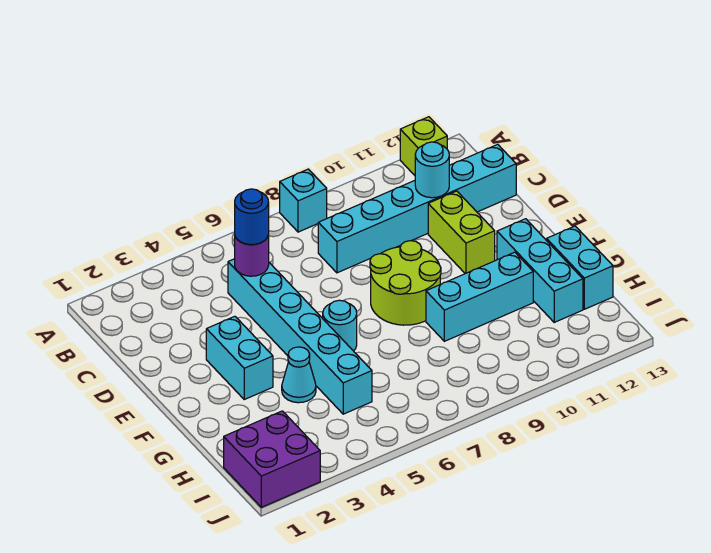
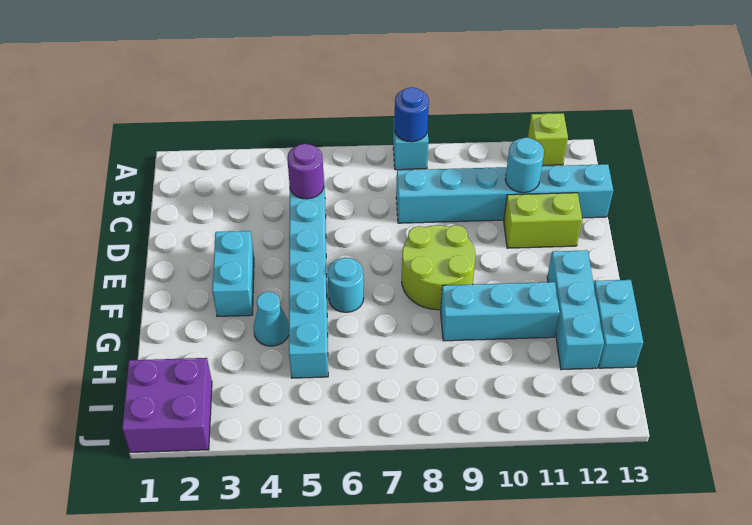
blue round brick C5 level 3 -> blue round brick A8 level 2
lime brick D11:E11 level 1 -> lime brick D11:D12 level 1

